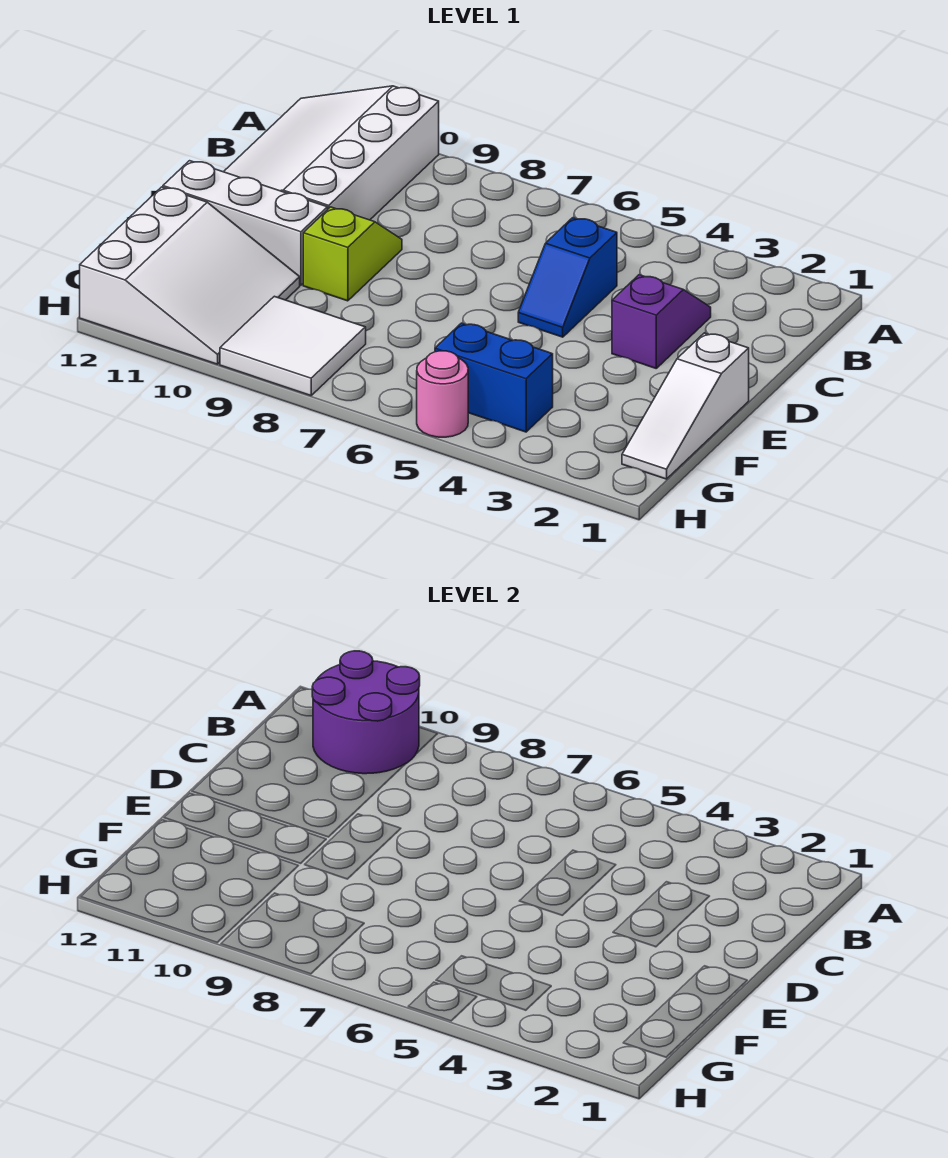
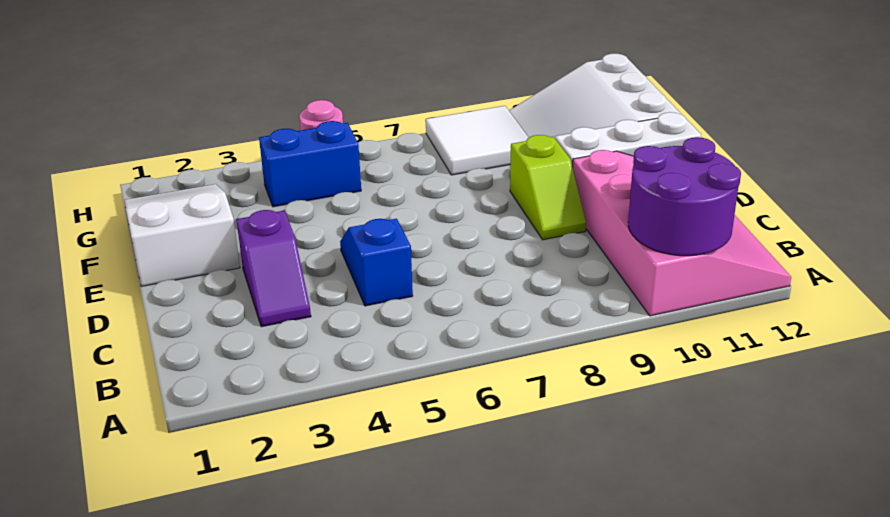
white slope A10:D12 level 1 top 10 -> pink slope A10:D12 level 1 top 10
white slope E1:G1 level 1 top E -> white slope E1:G2 level 1 top E

